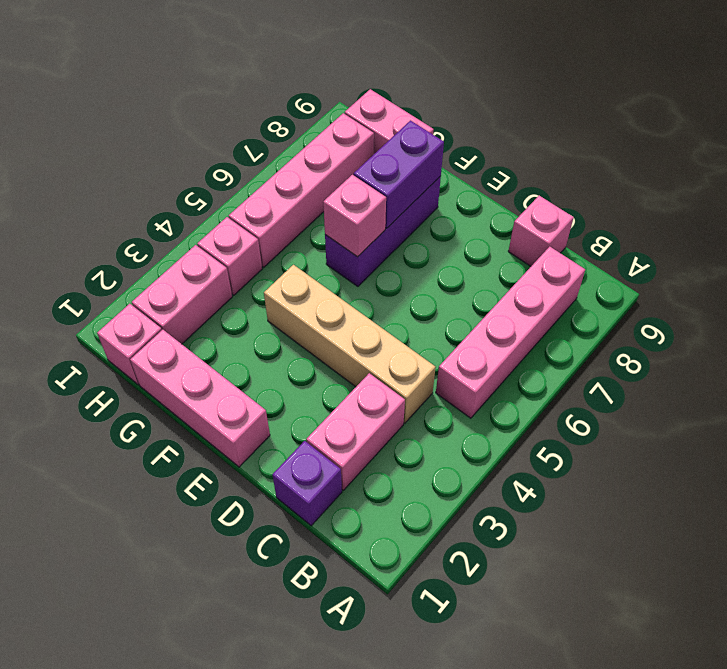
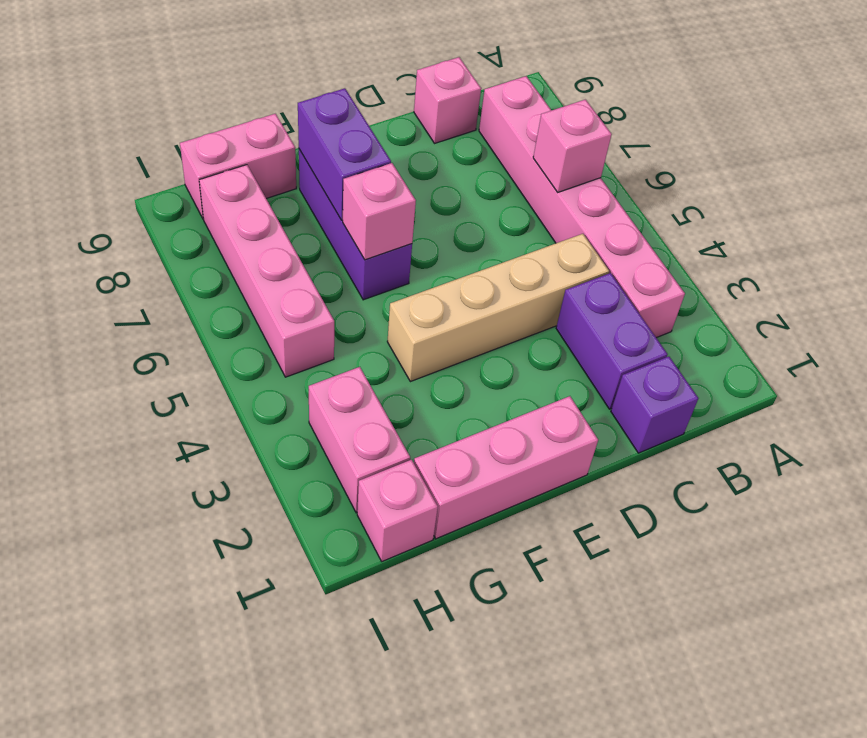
pink brick B5:B8 level 1 -> pink brick B3:B8 level 1
pink brick C2:C3 level 1 -> purple brick C2:C3 level 1
pink brick H4 level 1 -> pink brick B6 level 2

